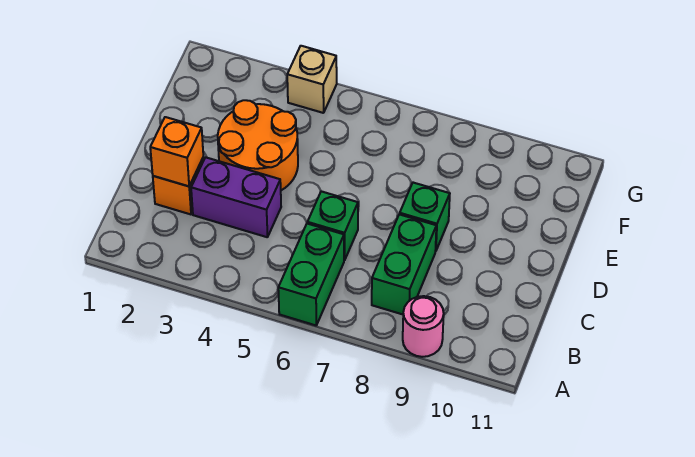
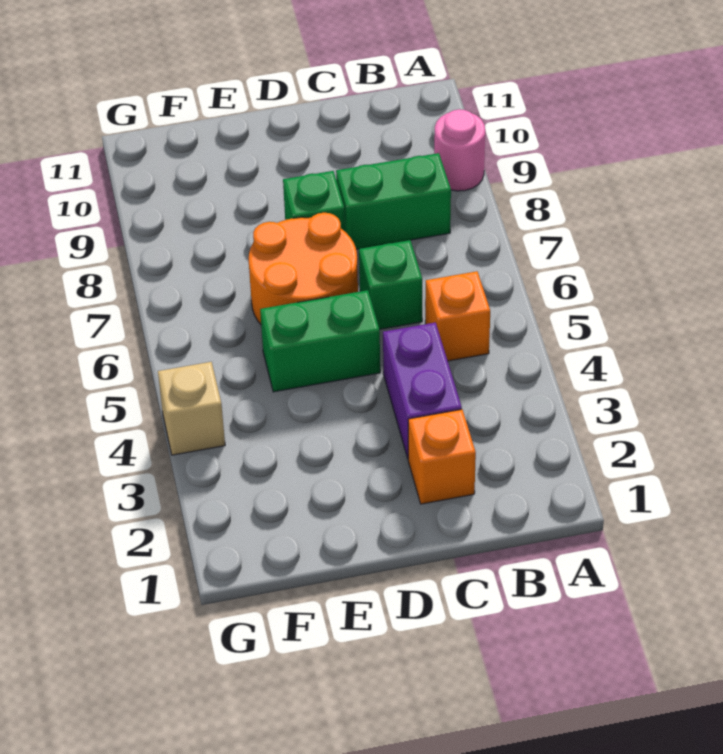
green brick A6:B6 level 1 -> green brick D5:E5 level 1
orange brick C2 level 2 -> orange brick B5 level 1
orange round brick D3:E4 level 1 -> orange round brick D6:E7 level 1

